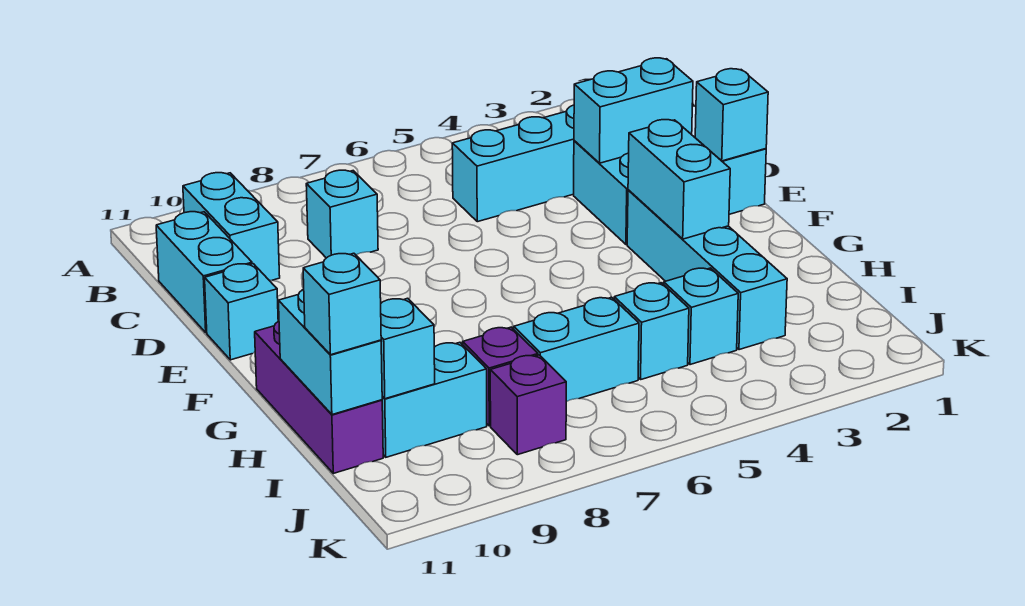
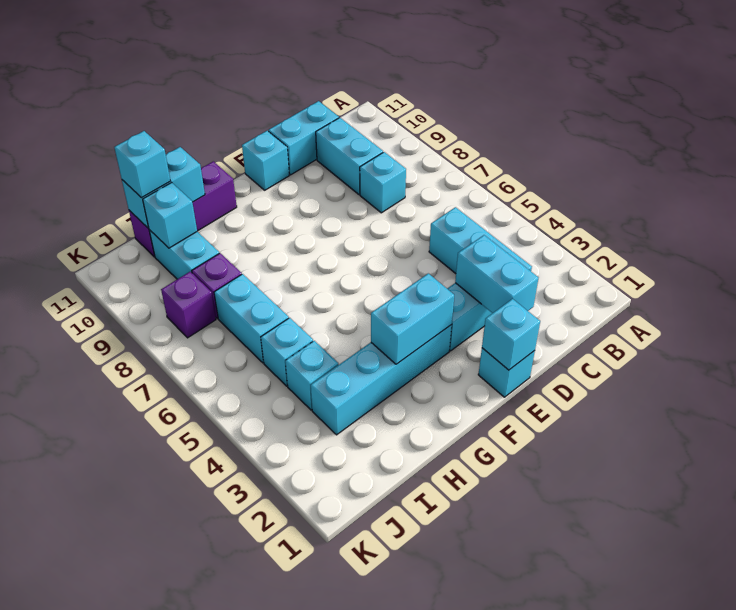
cyan brick B10:C10 level 1 -> cyan brick C9:C10 level 1

